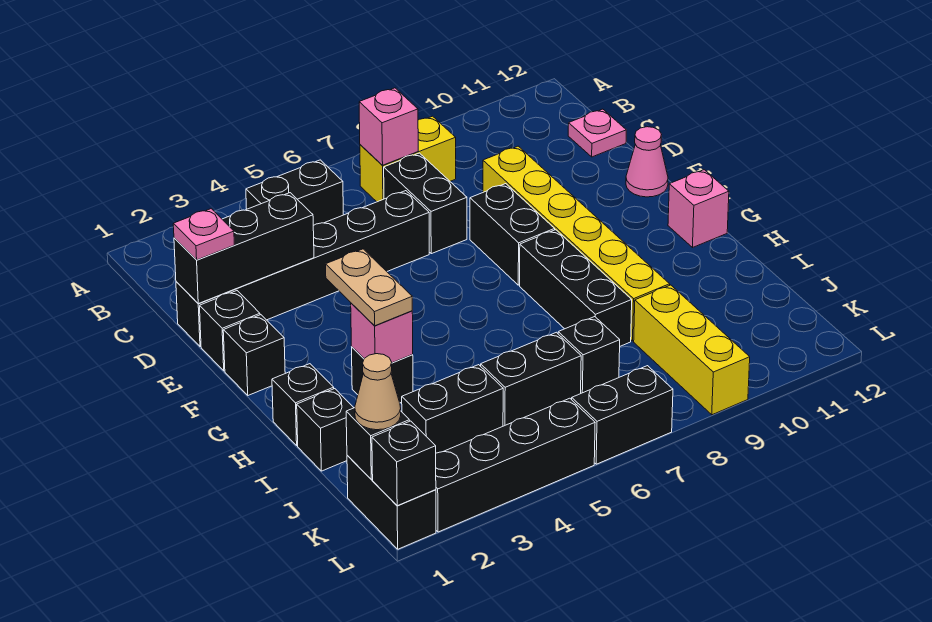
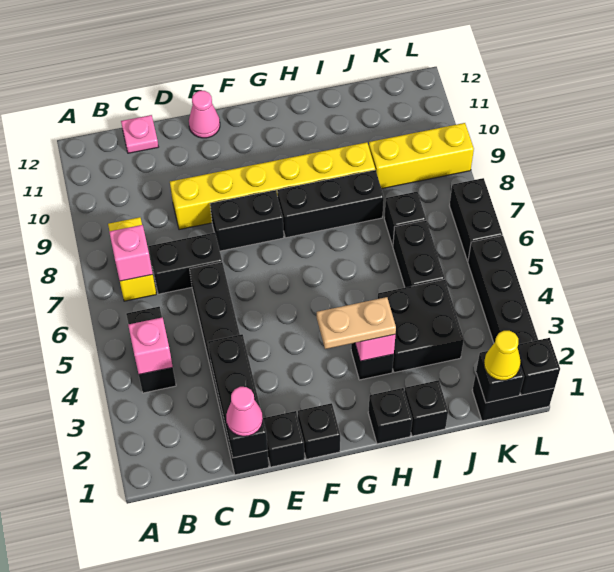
pink plate D1 level 3 -> pink cone D1 level 3
pink brick G12 level 1 -> pink brick B4 level 2
black brick J3:J4 level 1 -> black brick I3:J4 level 1
tan cone K1 level 3 -> yellow cone K1 level 3

